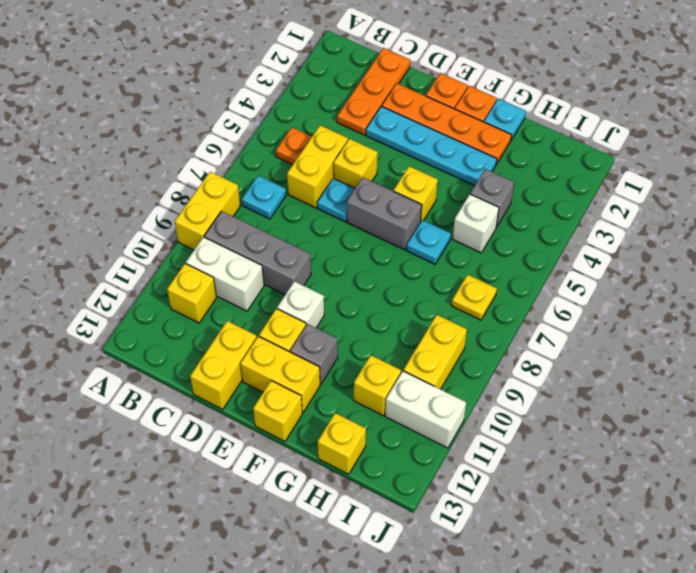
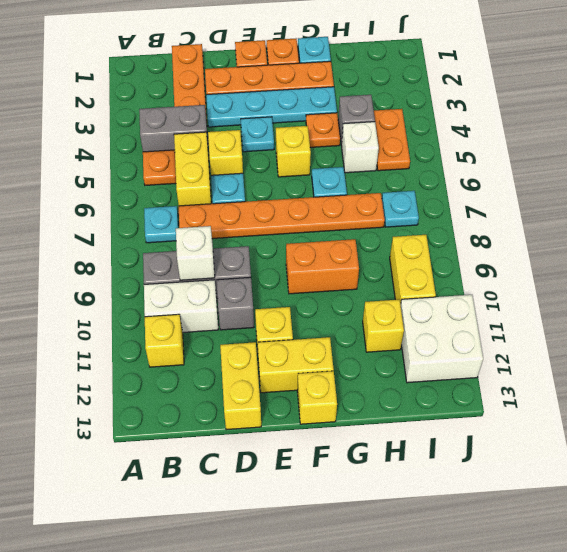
yellow brick A8:A9 level 1 -> none
none -> orange plate C7:H7 level 1
none -> cyan plate E4 level 1
grey brick E6:F6 level 1 -> grey brick B4:C4 level 1
white brick E10 level 1 -> white brick C9 level 2
none -> orange brick F9:G9 level 1
grey brick F11 level 1 -> grey brick D10 level 1
none -> orange plate G4 level 1
yellow brick H13 level 1 -> none
none -> orange plate I4:I5 level 1
yellow plate I7 level 1 -> cyan plate I7 level 1
white brick I11:J11 level 1 -> white brick I11:J12 level 1

